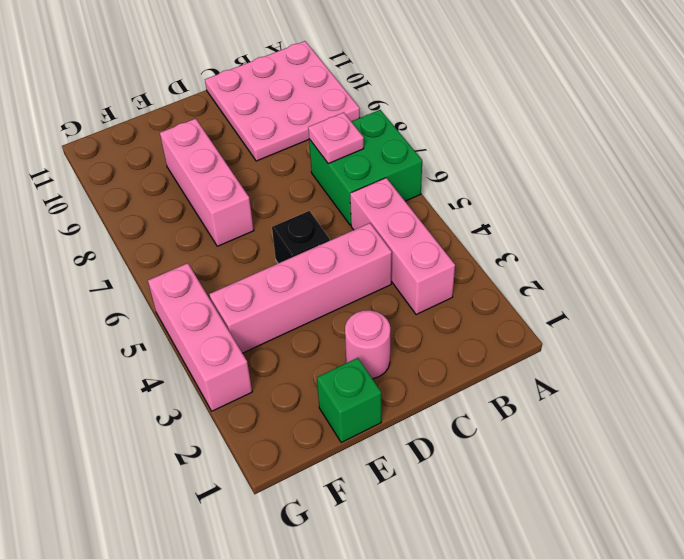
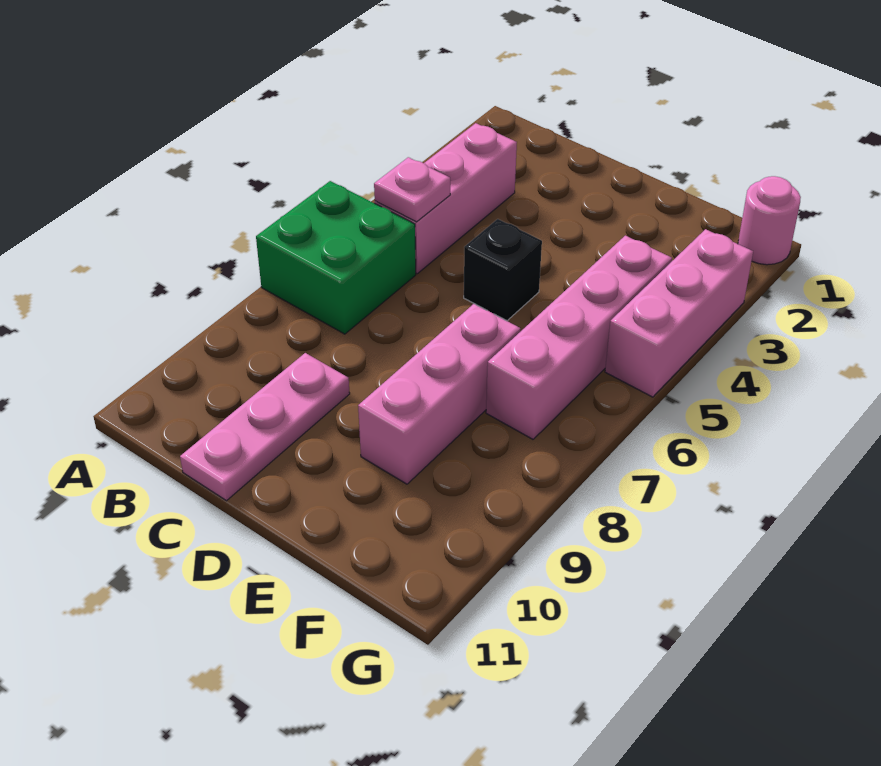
pink plate A9:C11 level 1 -> pink plate C9:C11 level 1
pink plate B7 level 2 -> pink plate B5 level 2
pink brick C4:F4 level 1 -> pink brick F4:F7 level 1
pink round brick D2 level 1 -> pink round brick G1 level 1
green brick E1 level 1 -> none

